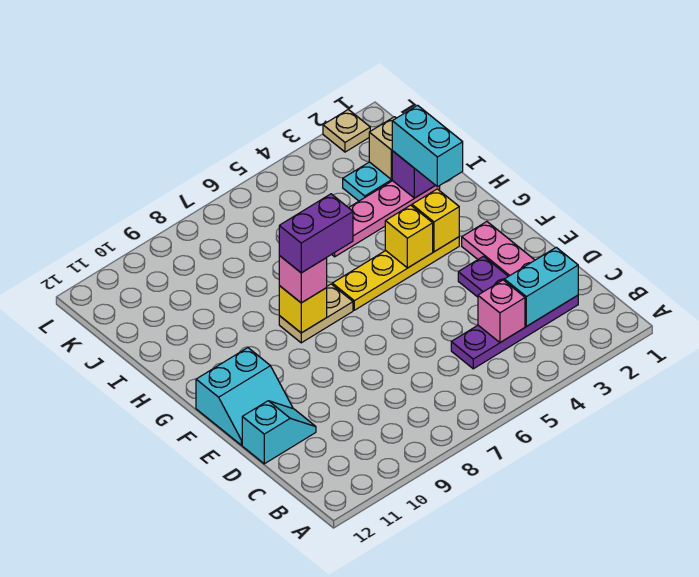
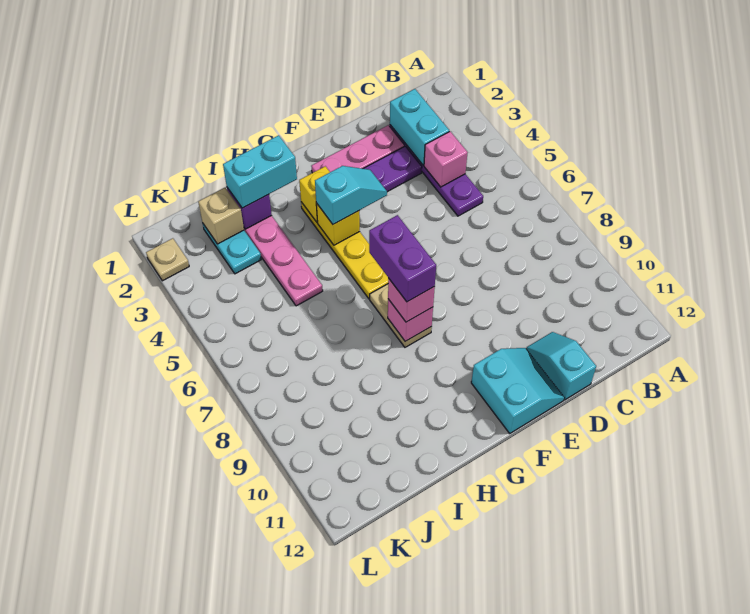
none -> cyan slope F4:G4 level 3 top G
yellow brick G8 level 2 -> pink brick G8 level 2

